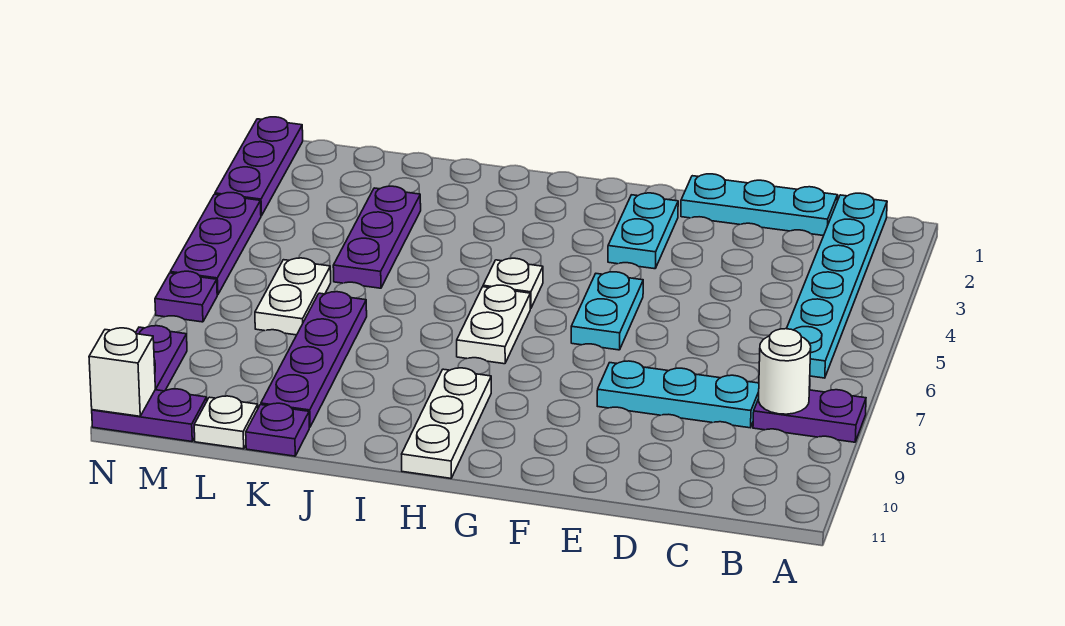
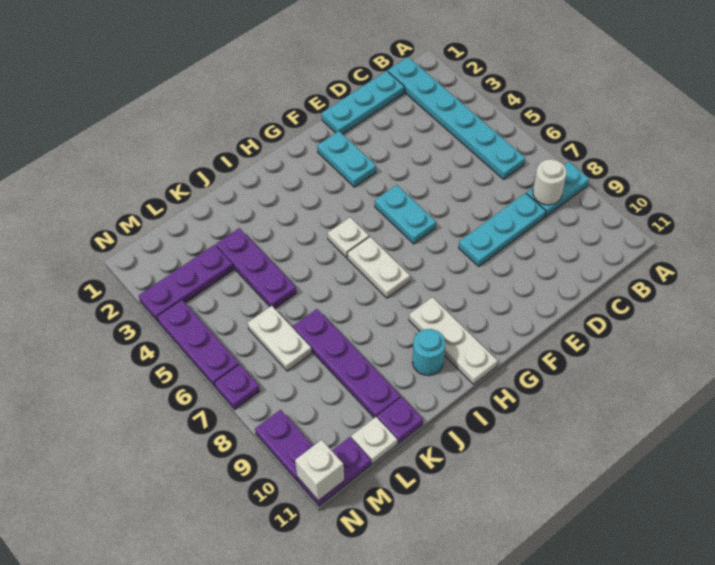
purple plate A8:B8 level 1 -> cyan plate A8:B8 level 1
none -> cyan round brick I10 level 1
purple plate N1:N3 level 1 -> purple plate L3:N3 level 1

